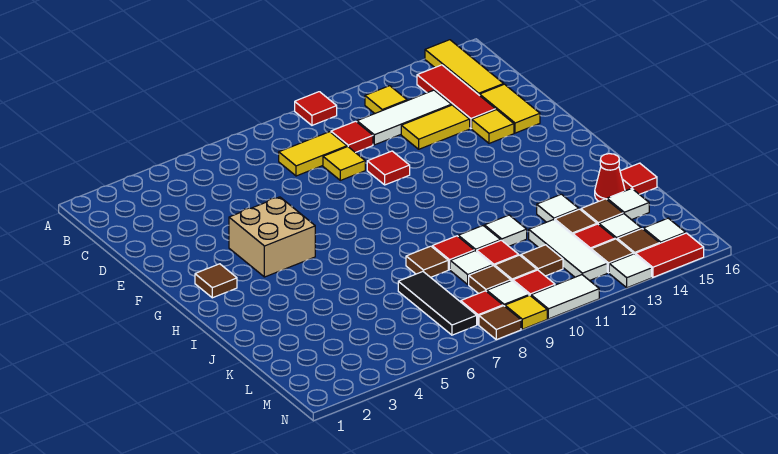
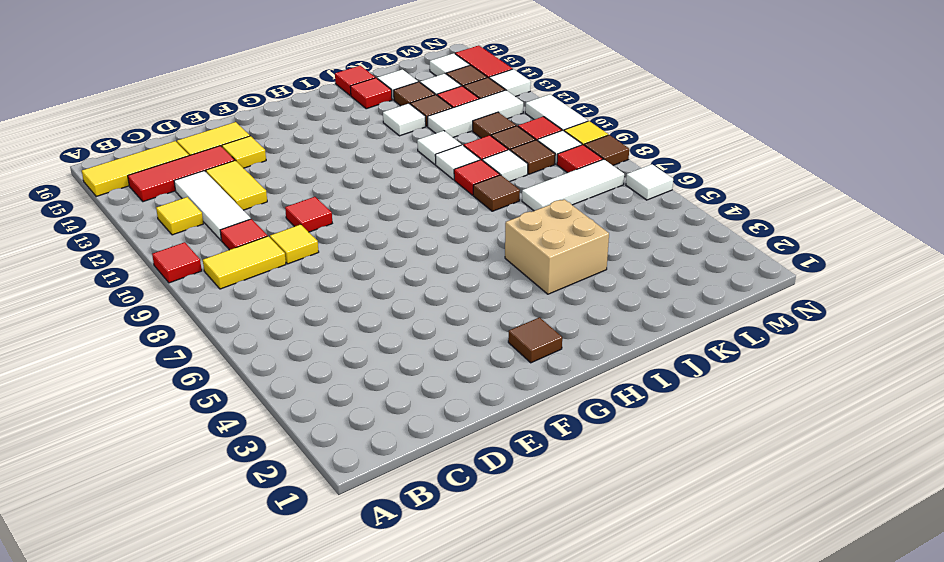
yellow tile C8:C9 level 1 -> yellow tile B9:C9 level 1
tan brick F4:G5 level 1 -> tan brick I4:J5 level 1
red cone J15 level 1 -> red tile J15 level 1
black tile K7:M7 level 1 -> white tile K7:M7 level 1
none -> white tile N6 level 1

